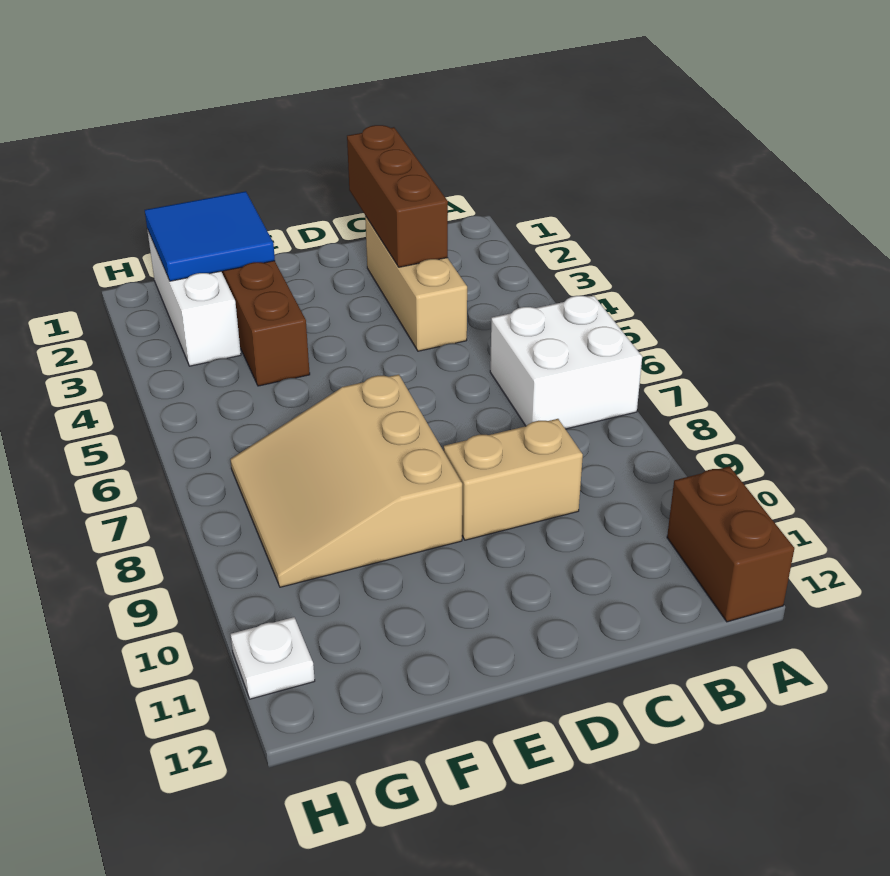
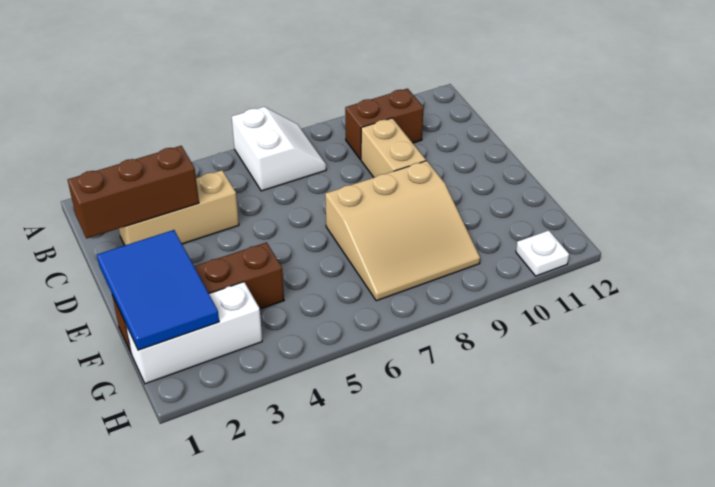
white brick A6:B7 level 1 -> white slope A6:B7 level 1 top 6
brown brick A11:A12 level 1 -> brown brick B9:B10 level 1
blue tile F1:G2 level 2 -> blue tile E1:G2 level 2

